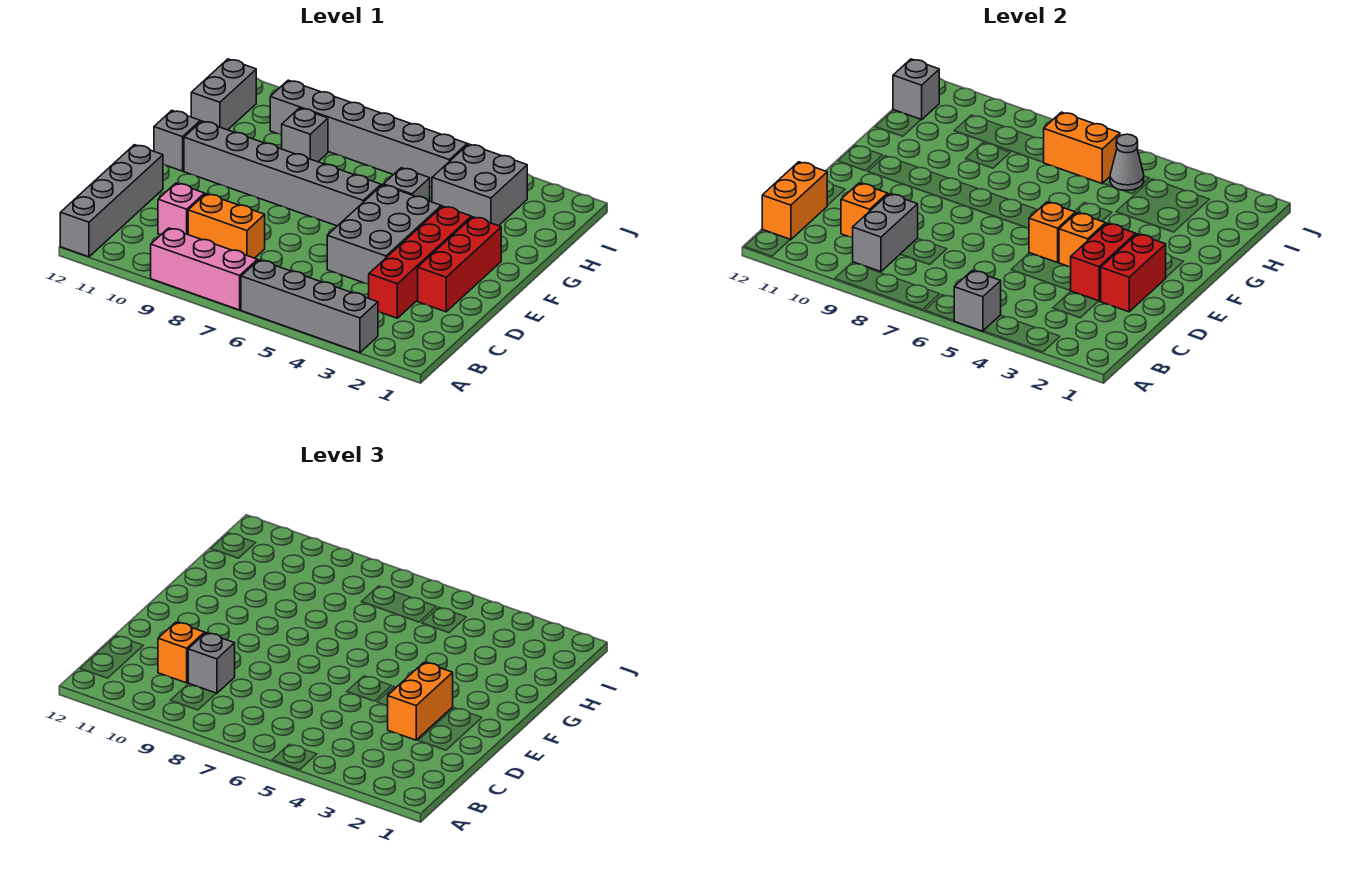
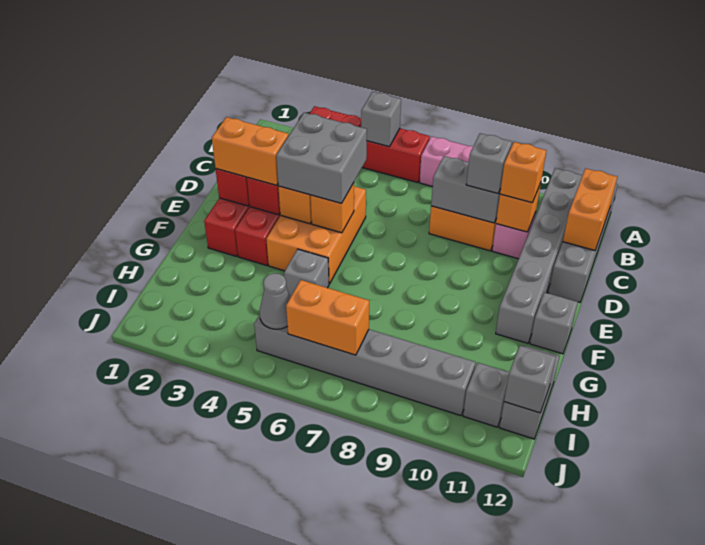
grey brick A3:A6 level 1 -> red brick A3:A6 level 1
grey brick B9:C9 level 2 -> grey brick C8:C9 level 2
orange brick D3:E3 level 3 -> orange brick E2:E3 level 3
grey brick D4:F5 level 1 -> orange brick D4:F5 level 1
grey brick F6:F11 level 1 -> grey brick A11:F11 level 1
grey brick H3:I4 level 1 -> grey brick D4:E5 level 3
grey brick H9 level 1 -> grey brick I11 level 1

